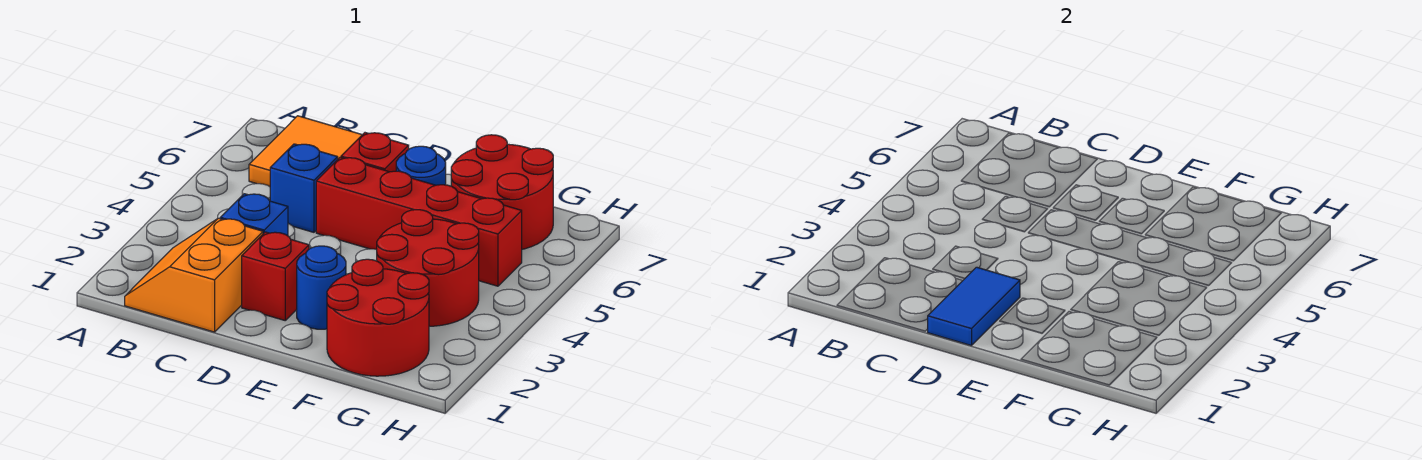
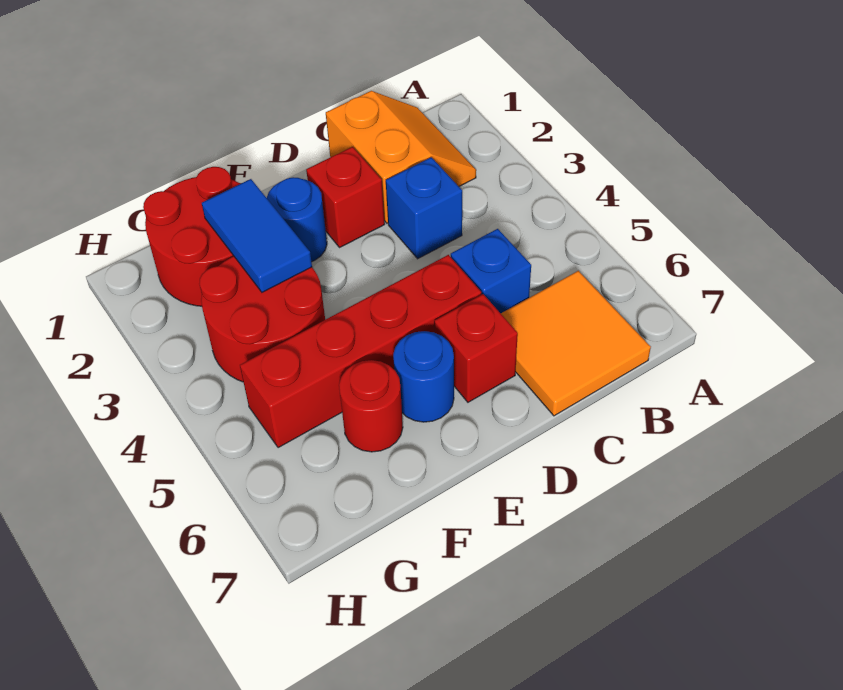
blue tile D1:D2 level 2 -> blue tile F2:F3 level 2
red round brick F6:G7 level 1 -> red round brick F6 level 1

